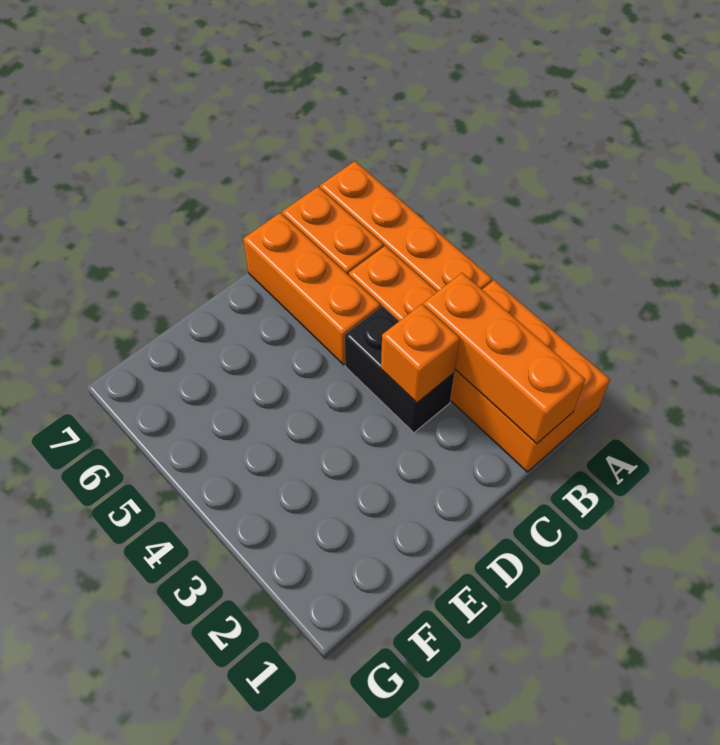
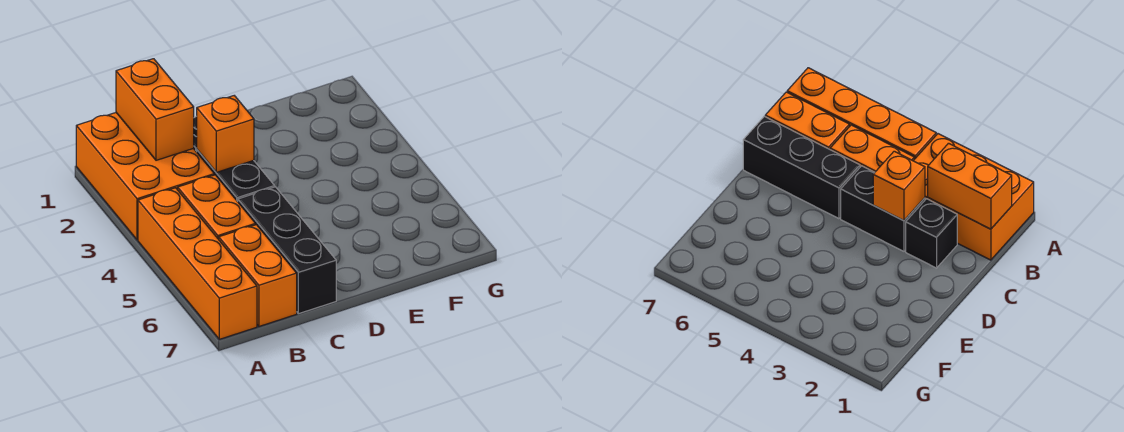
orange brick B1:B3 level 2 -> orange brick B1:B2 level 2
none -> black brick C2 level 1
orange brick C5:C7 level 1 -> black brick C5:C7 level 1

